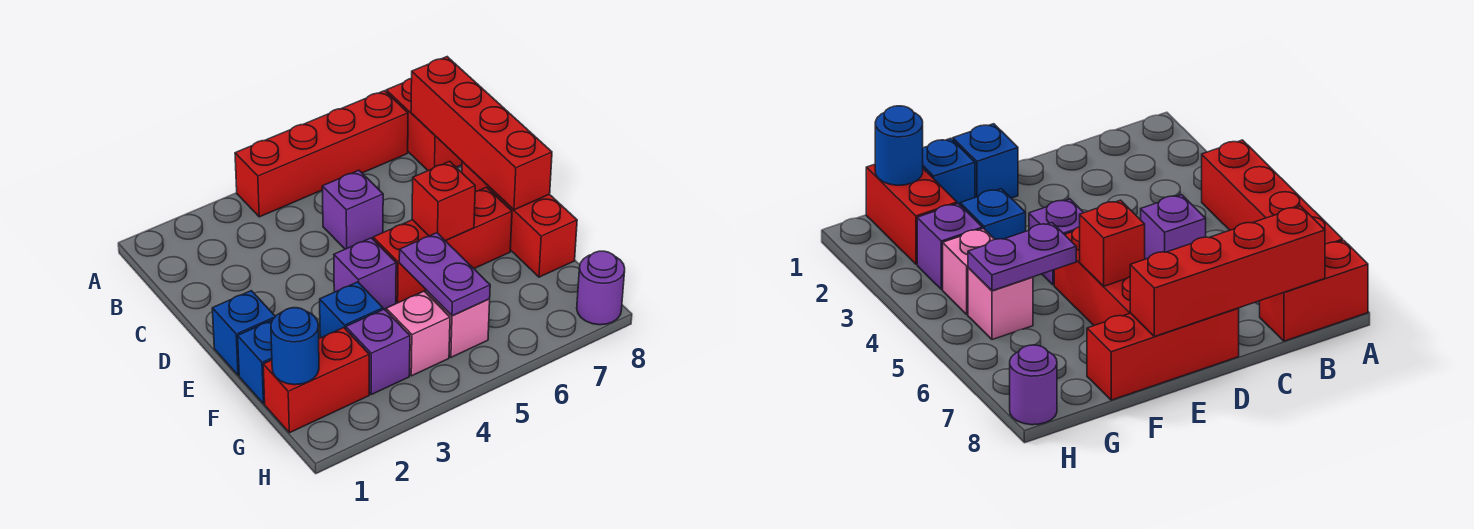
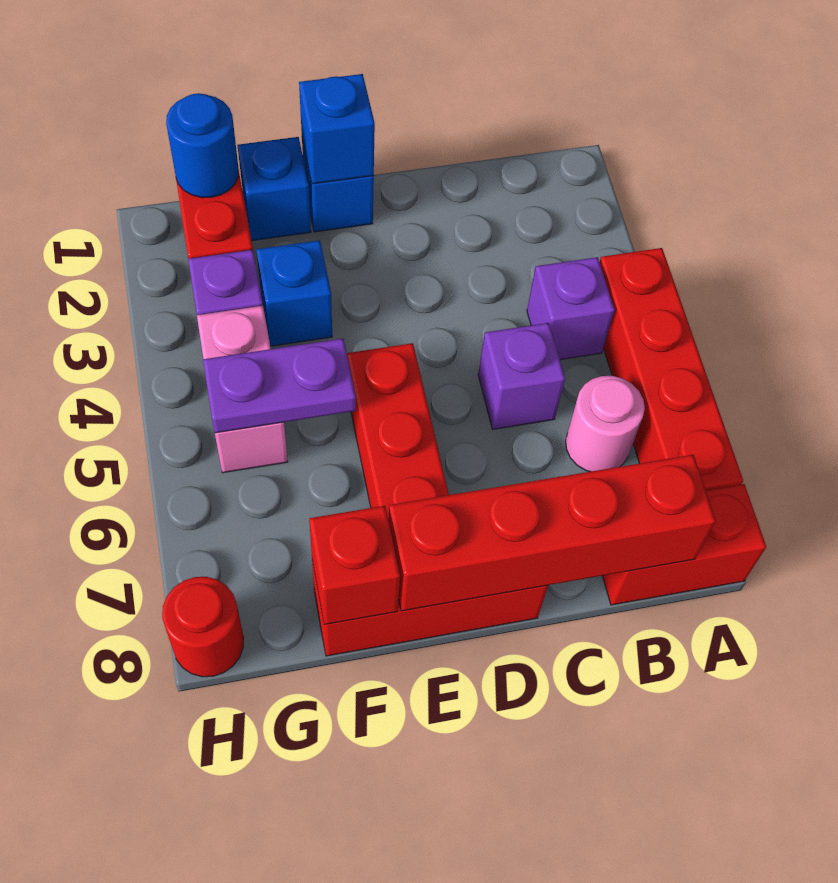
none -> pink round brick B6 level 1
none -> blue brick E1 level 2
purple brick E4 level 1 -> purple brick B4 level 1
red brick E6 level 2 -> red brick F8 level 2
purple round brick H8 level 1 -> red round brick H8 level 1

